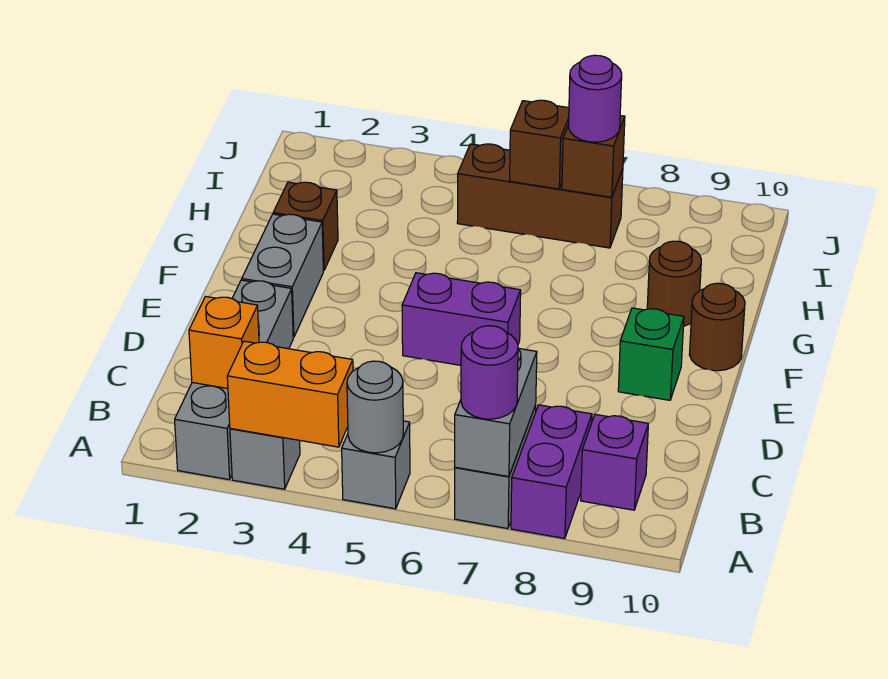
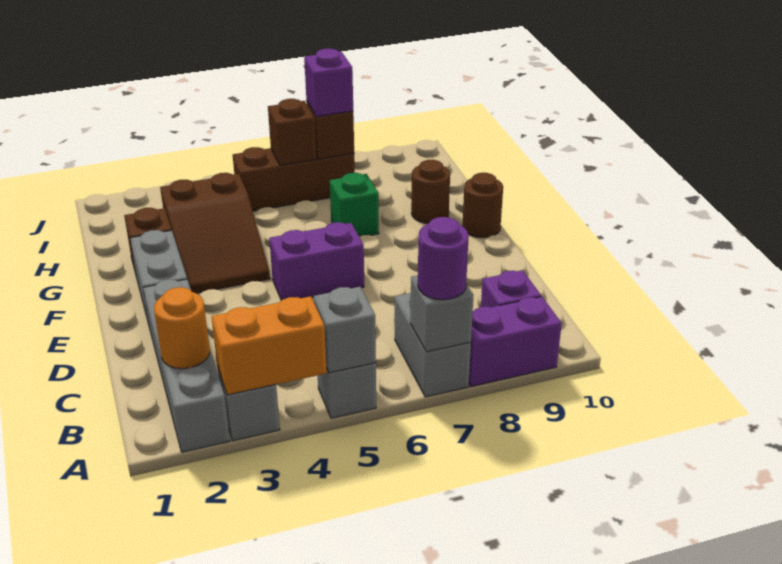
grey round brick A5 level 2 -> grey brick A5 level 2
grey brick A7:B7 level 2 -> grey brick A7 level 2
purple brick A8:B8 level 1 -> purple brick A8:A9 level 1
orange brick B2 level 2 -> orange round brick B2 level 2
green brick E9 level 1 -> green brick G7 level 1
none -> brown slope F3:H4 level 1 top H
purple round brick I7 level 3 -> purple brick I7 level 3

